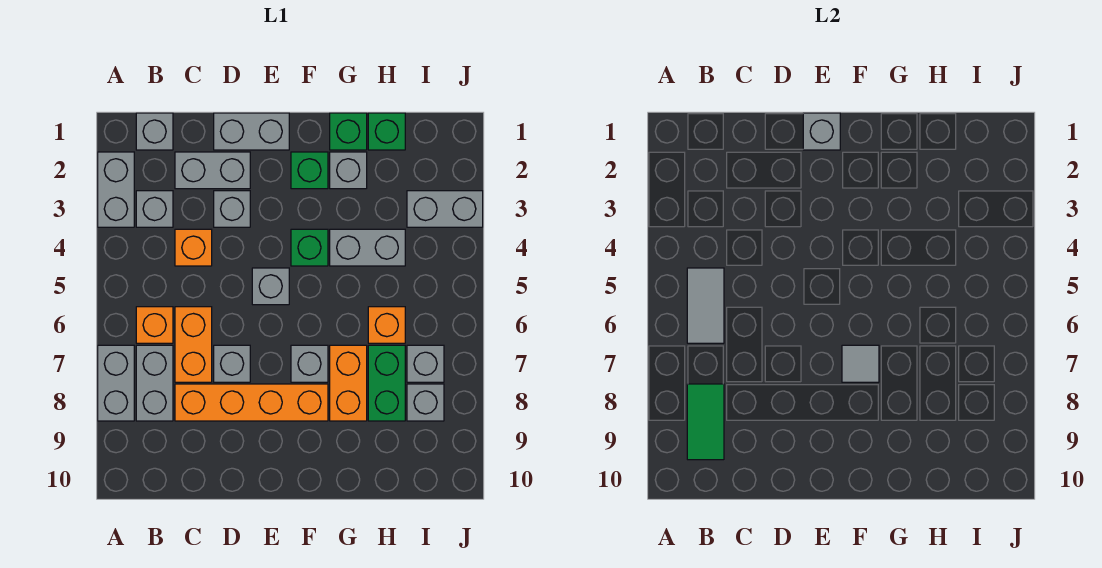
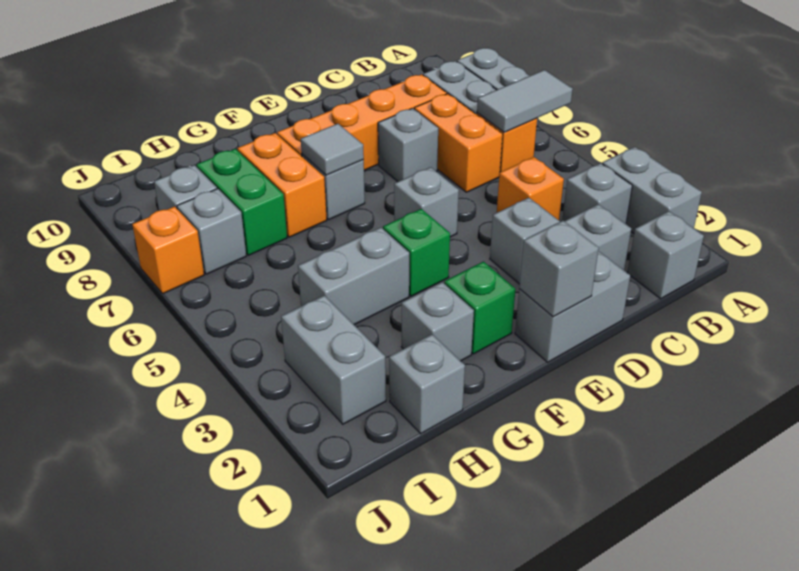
grey tile B5:B6 level 2 -> grey tile A6:B6 level 2
green tile B8:B9 level 2 -> none
green brick G1 level 1 -> none
green brick H1 level 1 -> grey brick H1 level 1
orange brick H6 level 1 -> orange brick J7 level 1
grey brick I3:J3 level 1 -> grey brick I2:I3 level 1

